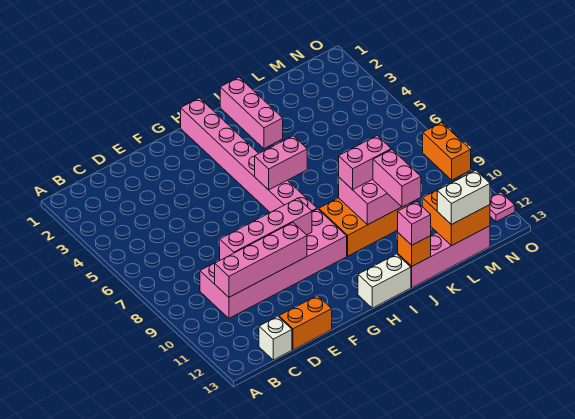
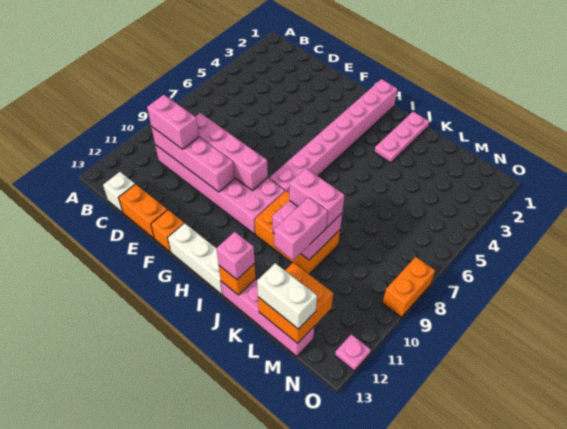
none -> orange brick F13 level 1
pink brick H6:I6 level 2 -> pink brick C10:D10 level 3
white brick H13:I13 level 1 -> white brick G13:I13 level 1
pink brick J1:J3 level 1 -> pink plate J1:J3 level 1

